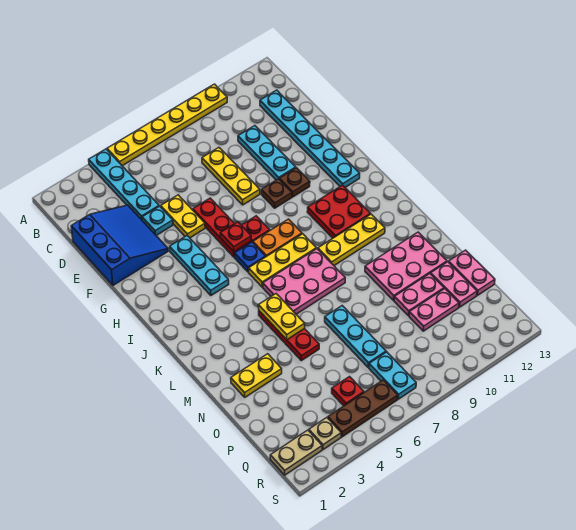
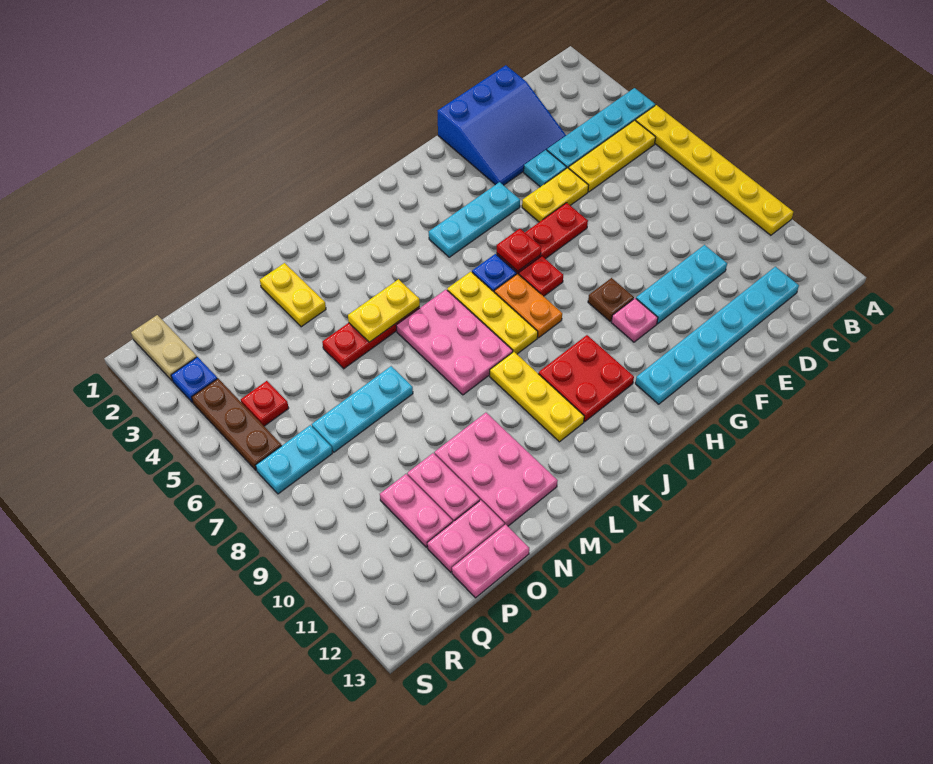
yellow plate D8:F8 level 1 -> yellow plate B5:D5 level 1
brown plate G10 level 1 -> pink plate G10 level 1
tan plate R3 level 1 -> blue plate R3 level 1

